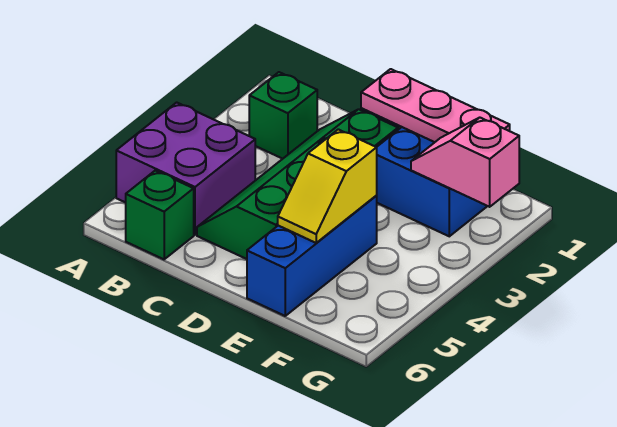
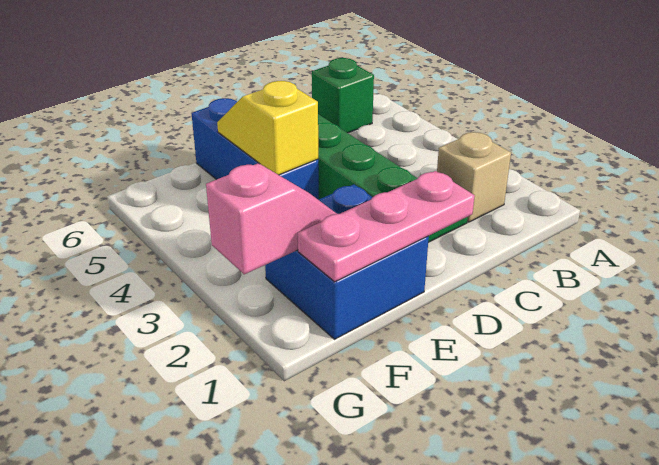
purple brick A4:B5 level 1 -> none
green brick B2 level 1 -> tan brick B2 level 1

